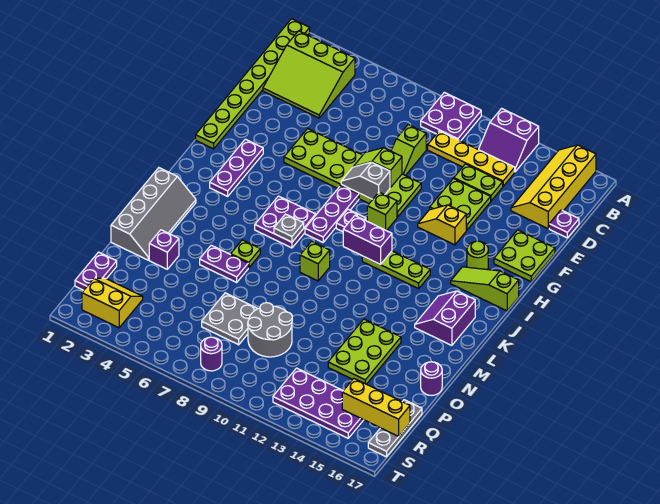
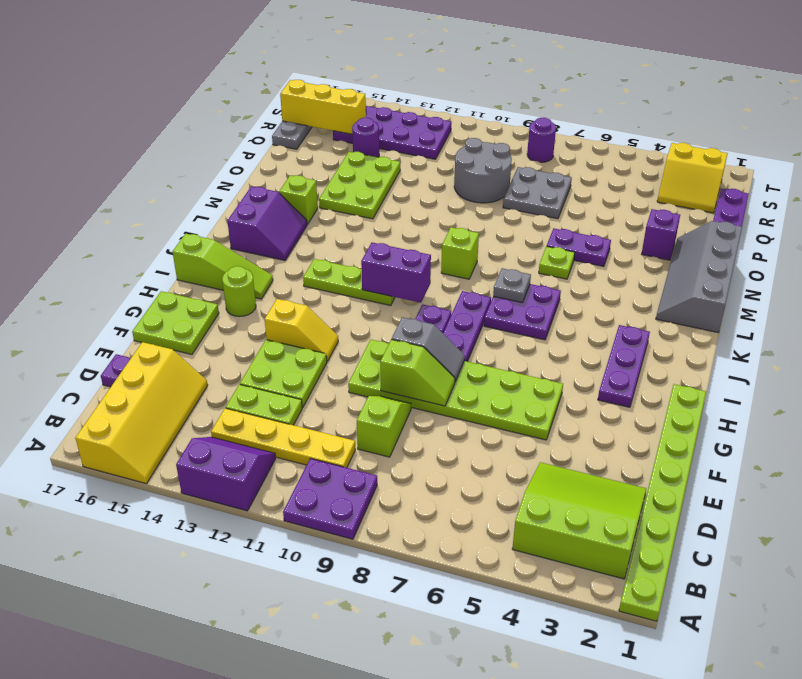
lime brick H10 level 1 -> lime brick M15 level 1
purple round brick O17 level 1 -> purple round brick Q14 level 1

